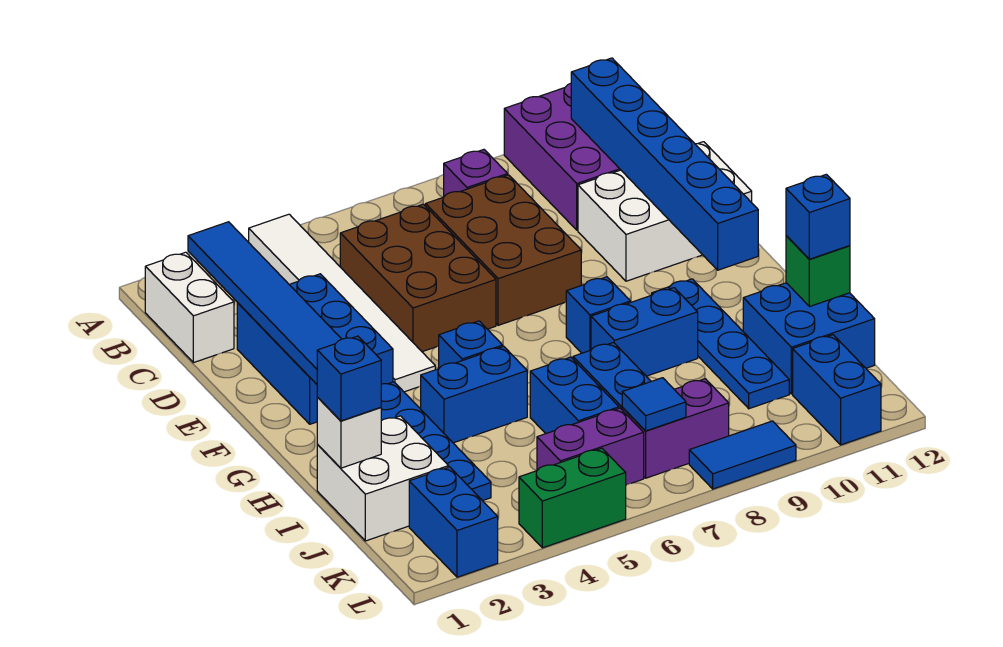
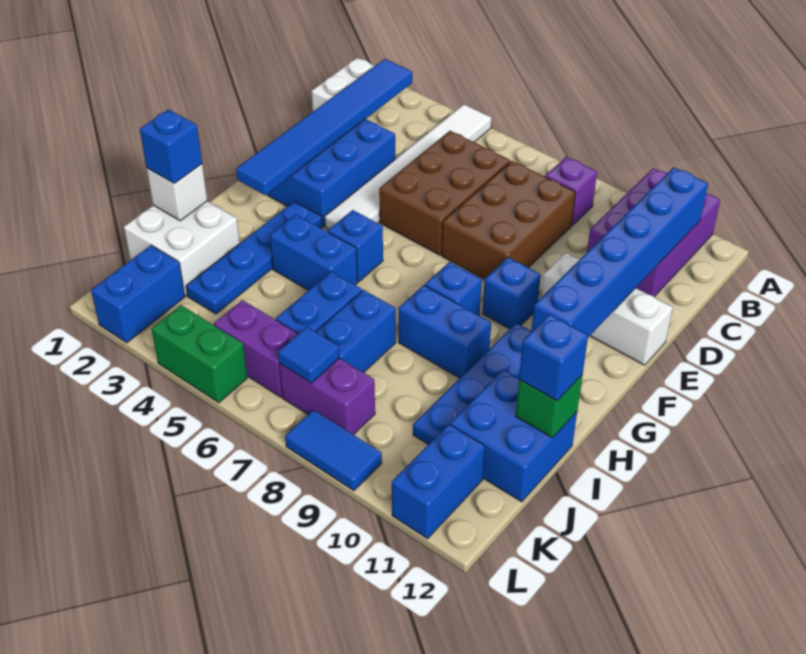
white brick D10:E12 level 1 -> white brick E10:E12 level 1
none -> blue brick F9 level 1

